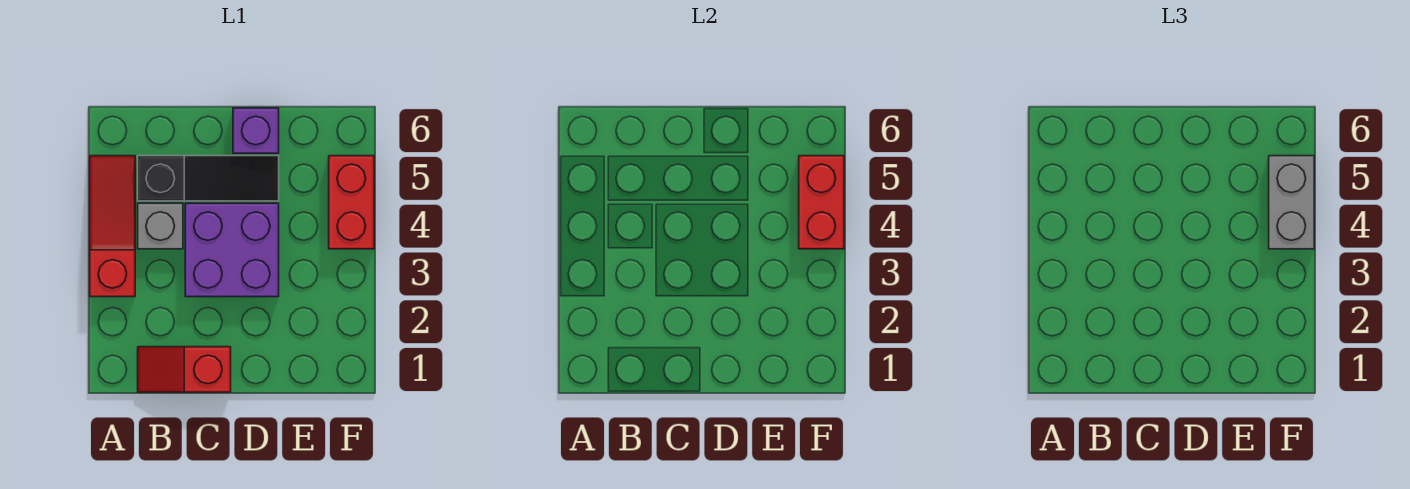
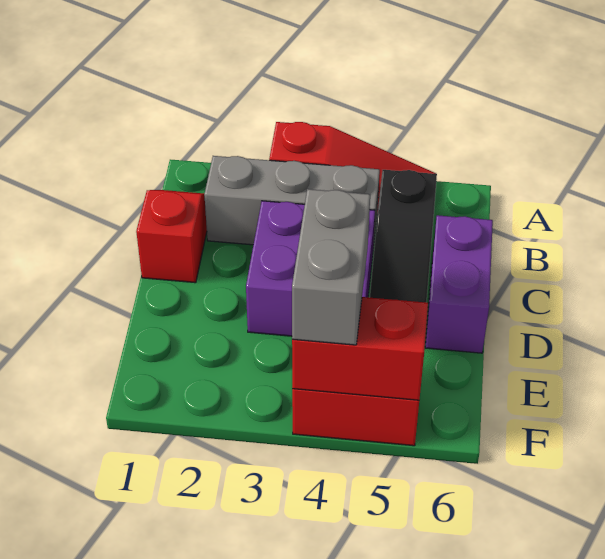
grey brick B4 level 1 -> grey brick B2:B4 level 1
purple brick D6 level 1 -> purple brick C6:D6 level 1
grey brick F4:F5 level 3 -> grey brick E4:F4 level 3

